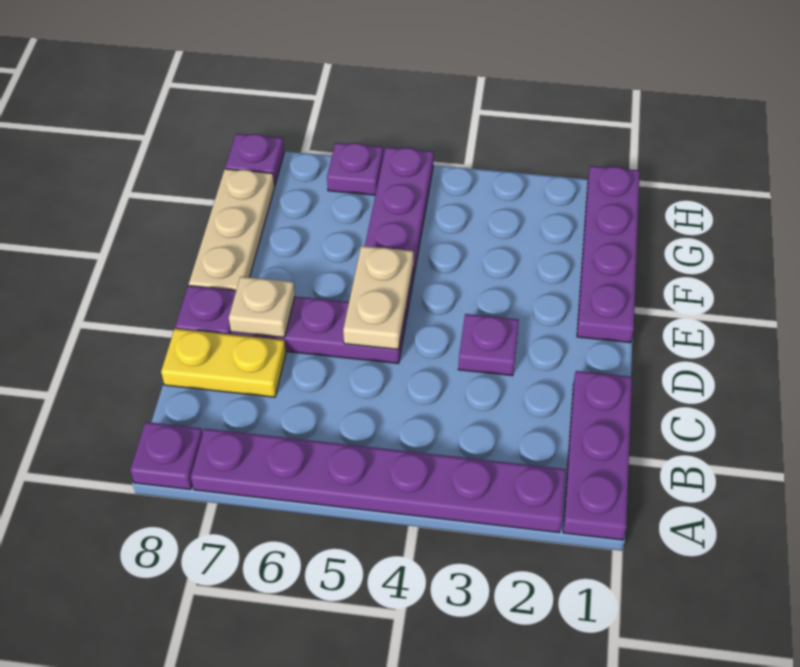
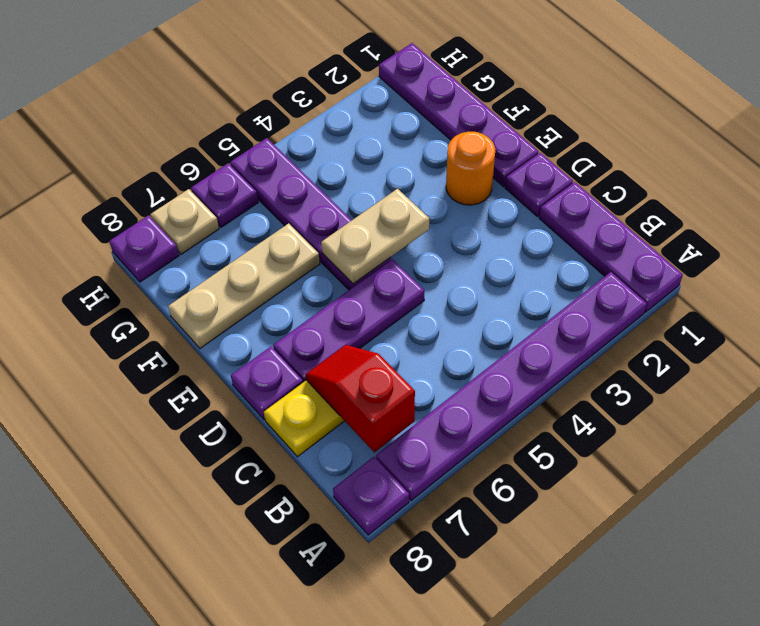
none -> red slope B7:C7 level 2 top B
purple plate D3 level 1 -> purple plate D1 level 1
tan plate D5:E5 level 2 -> tan plate E4:E5 level 2
tan plate D7 level 2 -> tan plate H7 level 1
none -> orange round brick E2 level 1
tan plate E8:G8 level 1 -> tan plate F6:F8 level 1

